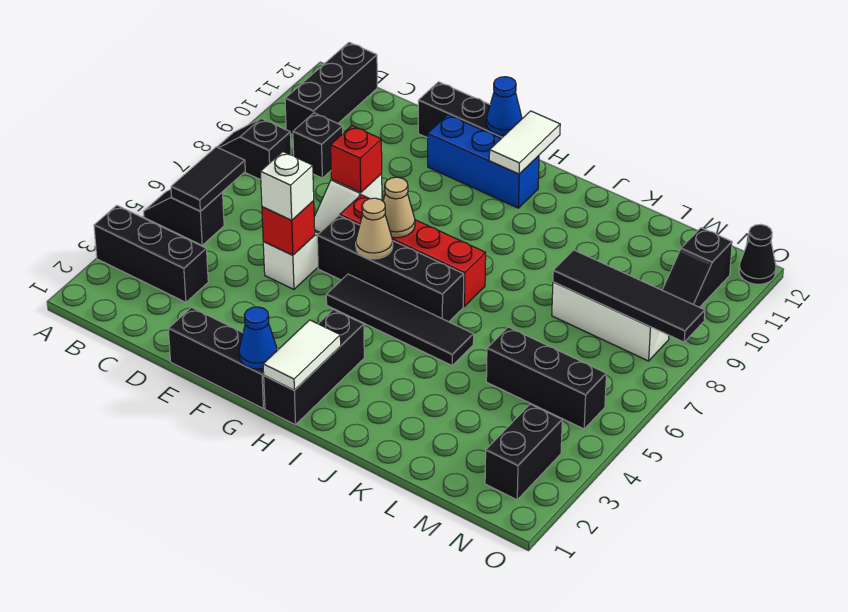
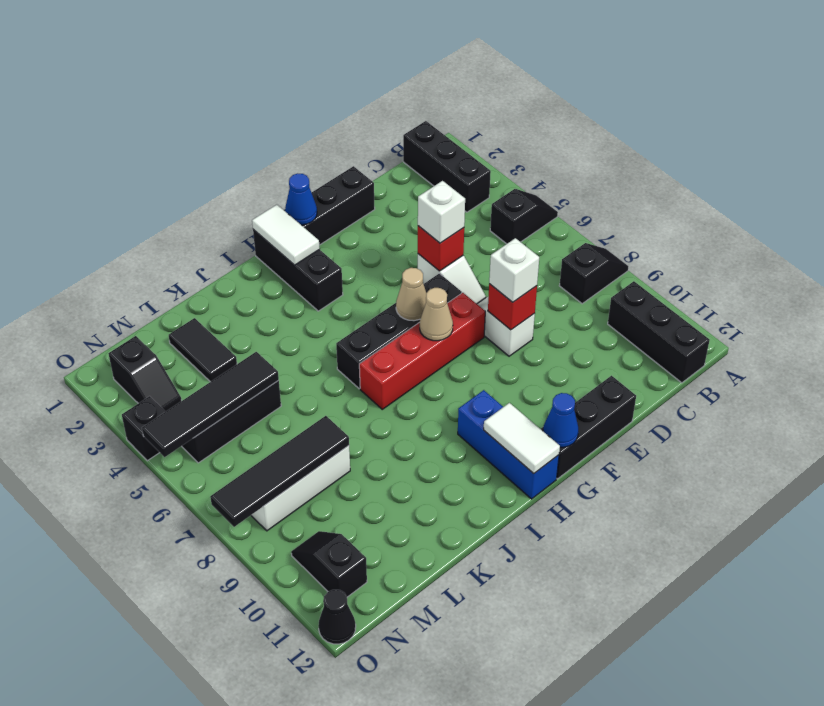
black brick A3:C3 level 1 -> black brick B1:B3 level 1
black tile B5:B6 level 2 -> black tile L2:L3 level 1
black brick C9 level 1 -> black brick O4 level 1
none -> white brick E8 level 3
blue brick F11:H11 level 1 -> blue brick H10:H12 level 1
black tile G5:J5 level 1 -> black tile L5:O5 level 2
black brick N2:N3 level 1 -> black slope N2:N3 level 1 top 2

